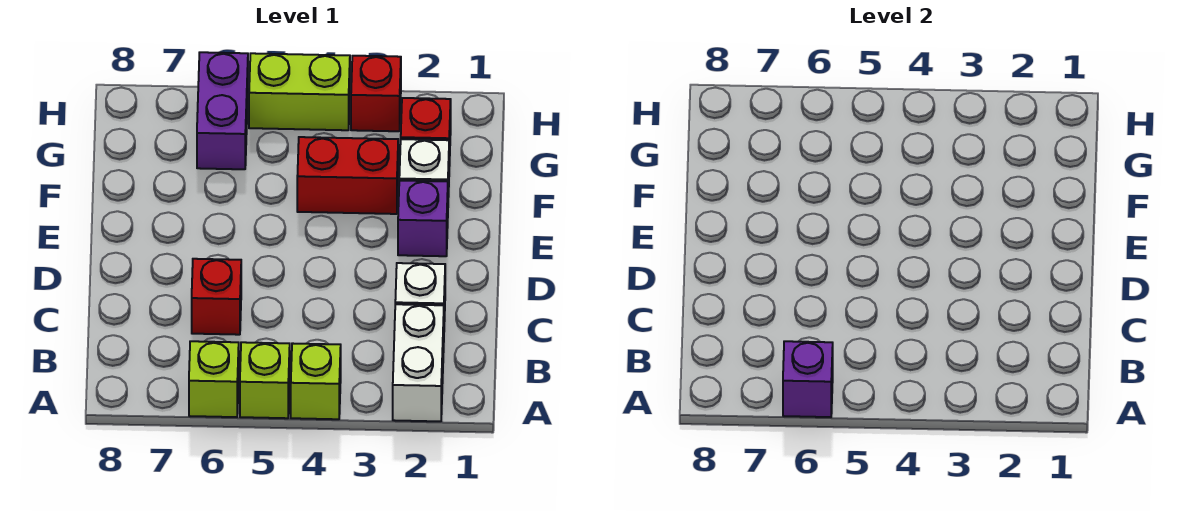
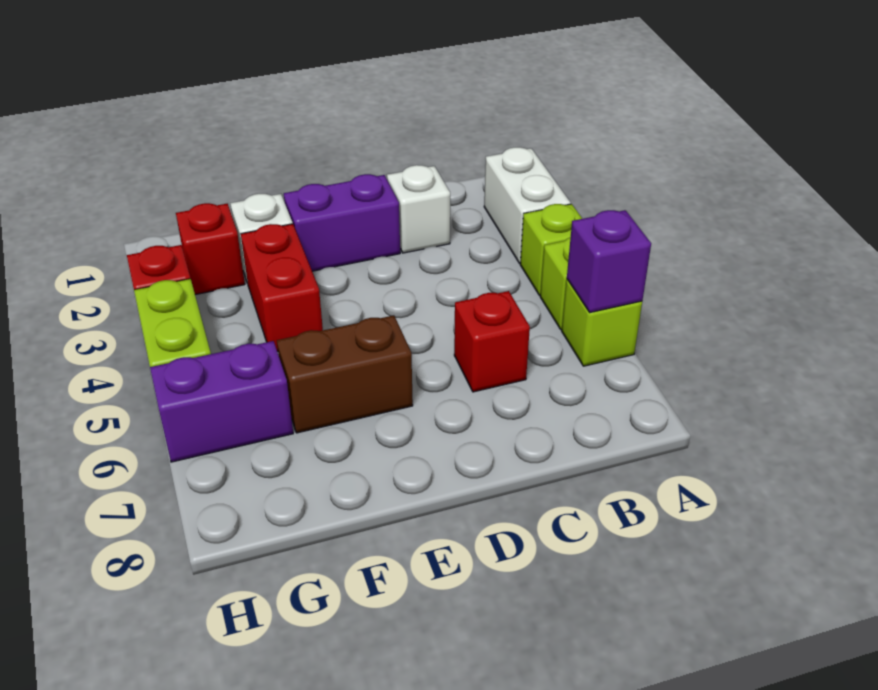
white brick A2:B2 level 1 -> white brick A2:A3 level 1
purple brick E2 level 1 -> purple brick D2:E2 level 1
none -> brown brick E6:F6 level 1

